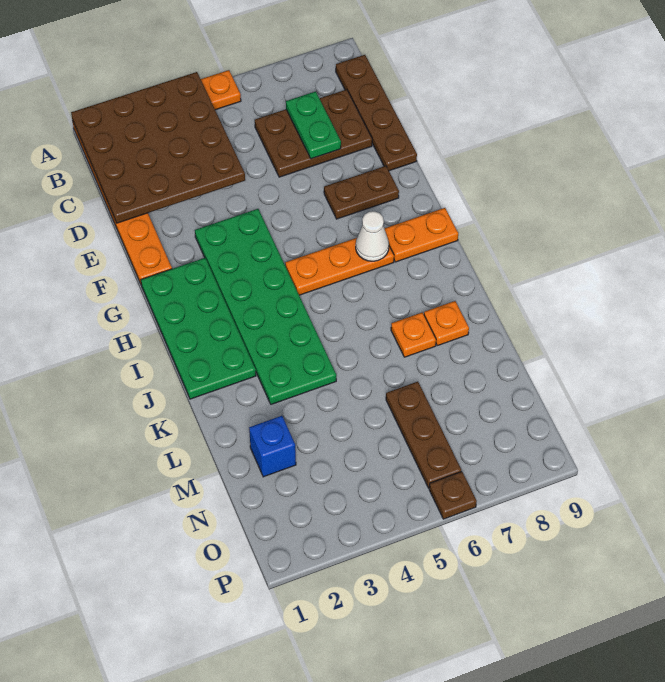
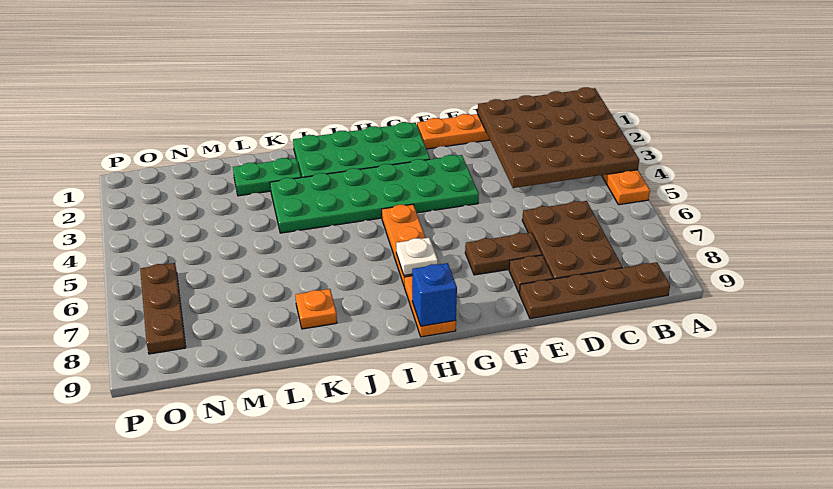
green plate C7:D7 level 2 -> green plate K2:L2 level 1
brown plate F7:F8 level 1 -> brown plate E7:F7 level 1
white cone H7 level 2 -> white plate H7 level 2
orange plate K7 level 1 -> none
blue brick M2 level 1 -> blue brick H9 level 2
brown plate M6:O6 level 1 -> brown plate O6:O8 level 1
brown plate P6 level 1 -> brown plate E8 level 1

